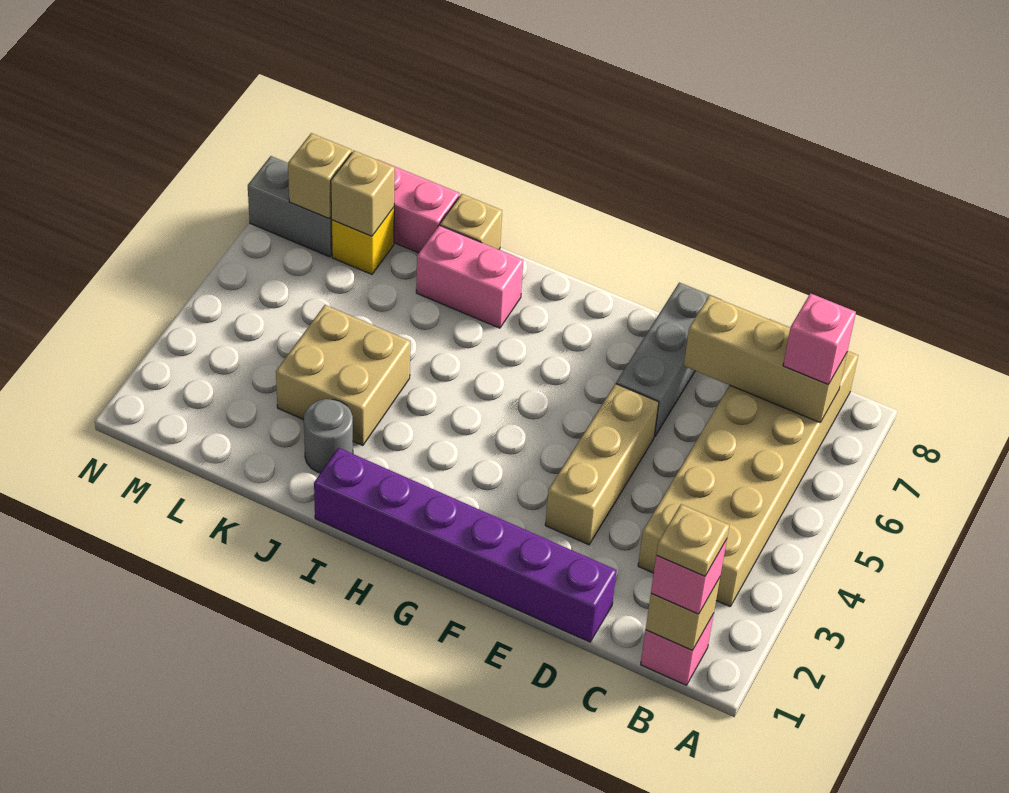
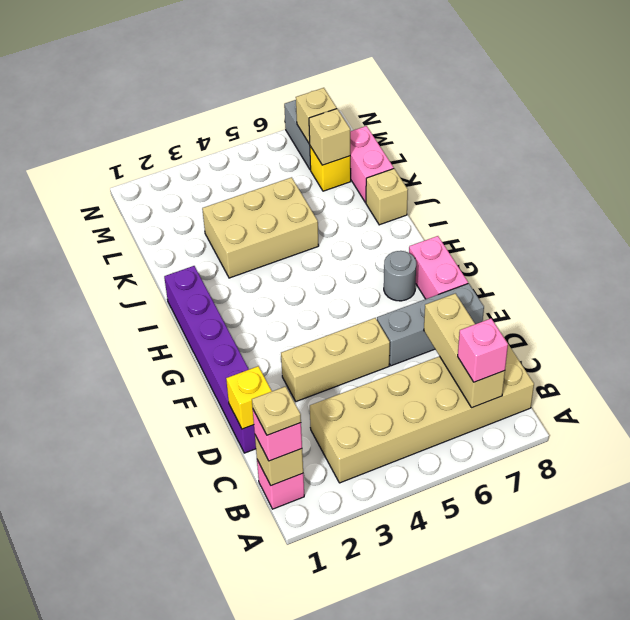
none -> yellow brick D1 level 2
pink brick I7:J7 level 1 -> pink brick F8:G8 level 1
grey round brick J2 level 1 -> grey round brick G7 level 1
tan brick J3:K4 level 1 -> tan brick J3:K5 level 1

